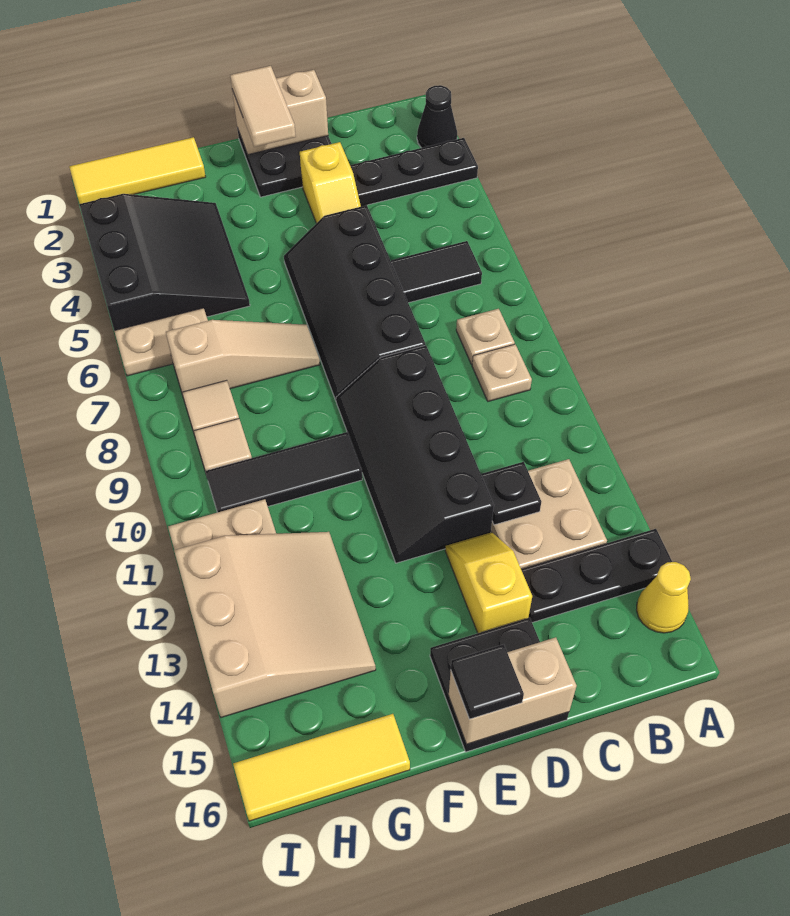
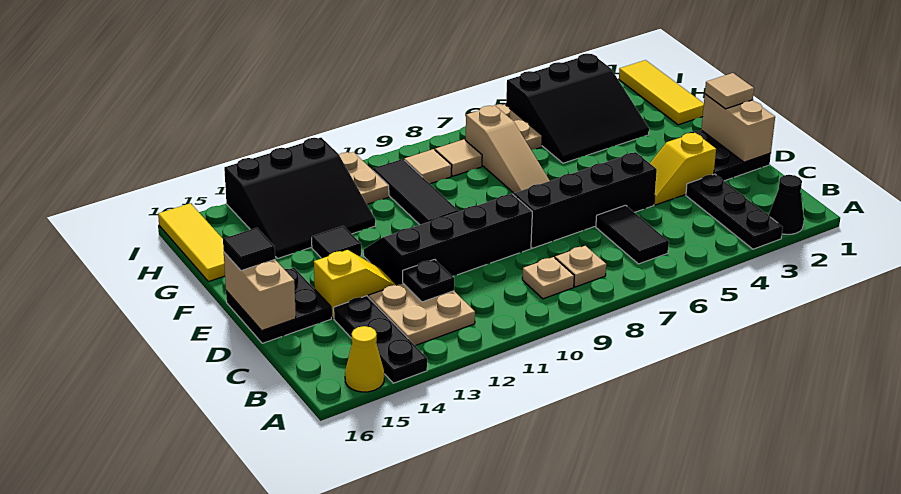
tan tile E1:E2 level 3 -> tan tile E1 level 3
none -> black tile F13 level 1
tan slope G12:I14 level 1 top I -> black slope G12:I14 level 1 top I

